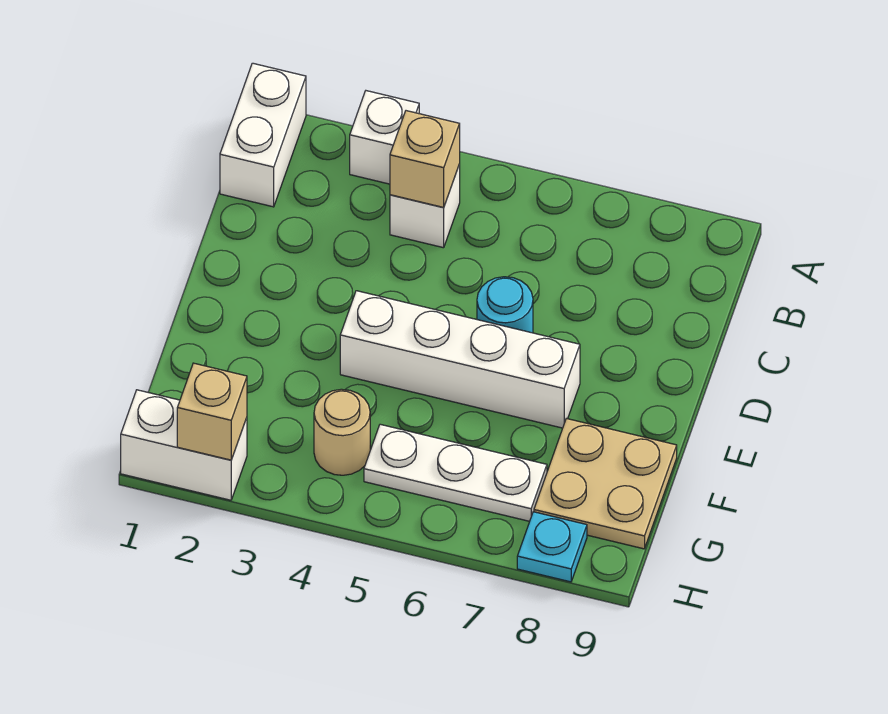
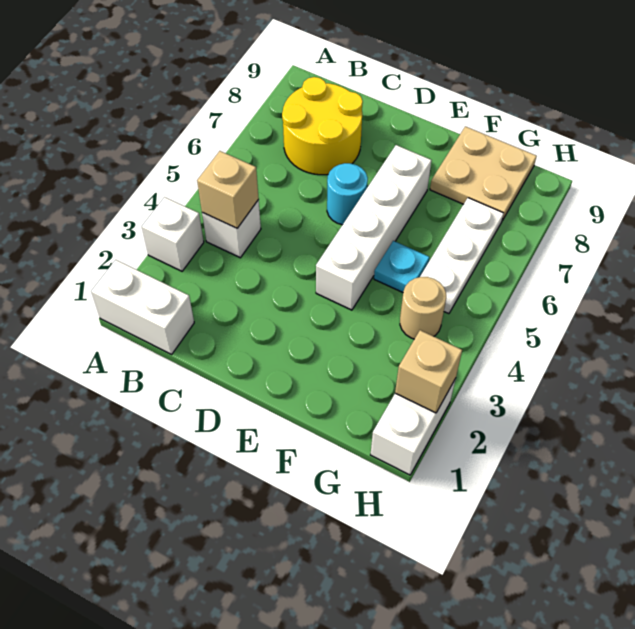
none -> yellow round brick B7:C8 level 1
cyan plate H8 level 1 -> cyan plate F5 level 1

